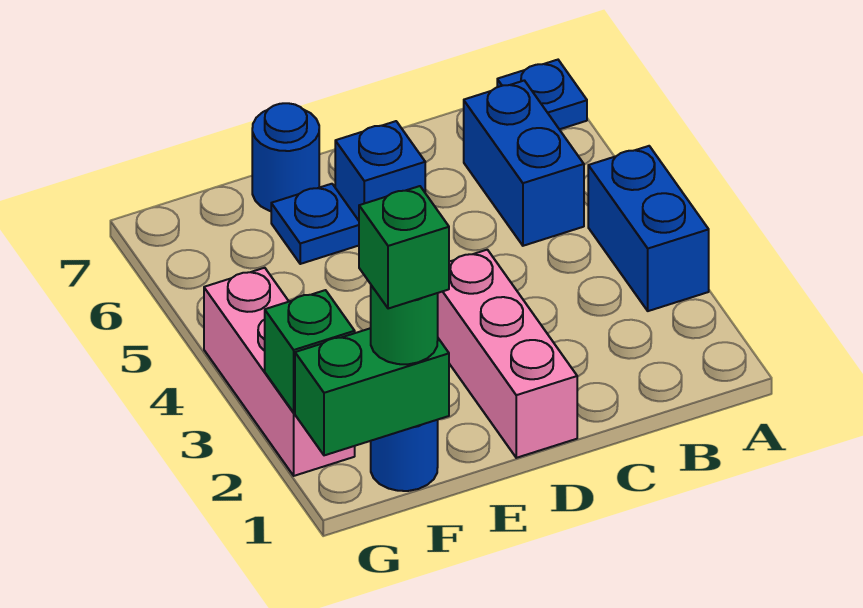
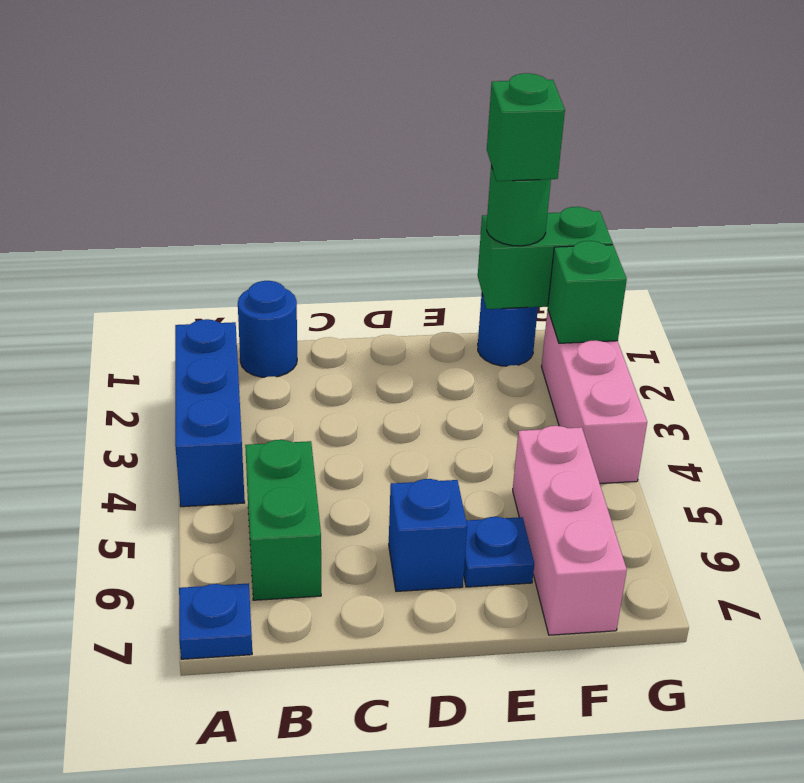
blue brick A3:A4 level 1 -> blue brick A2:A4 level 1
blue brick B5:B6 level 1 -> green brick B5:B6 level 1
pink brick D1:D3 level 1 -> pink brick F5:F7 level 1
blue round brick E7 level 1 -> blue round brick B1 level 1

